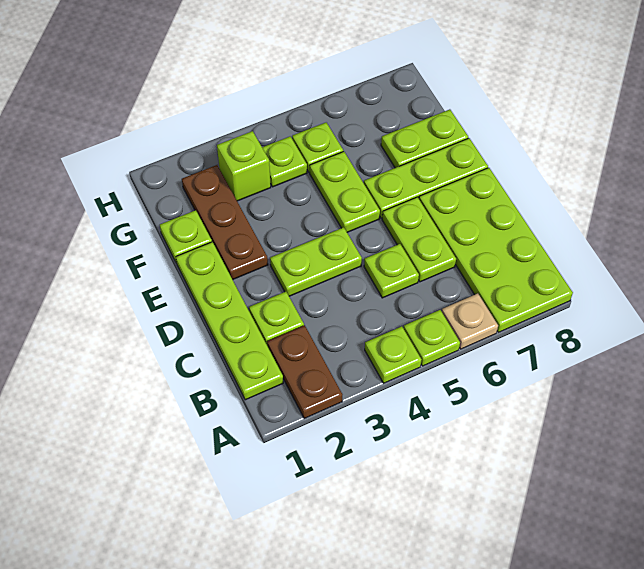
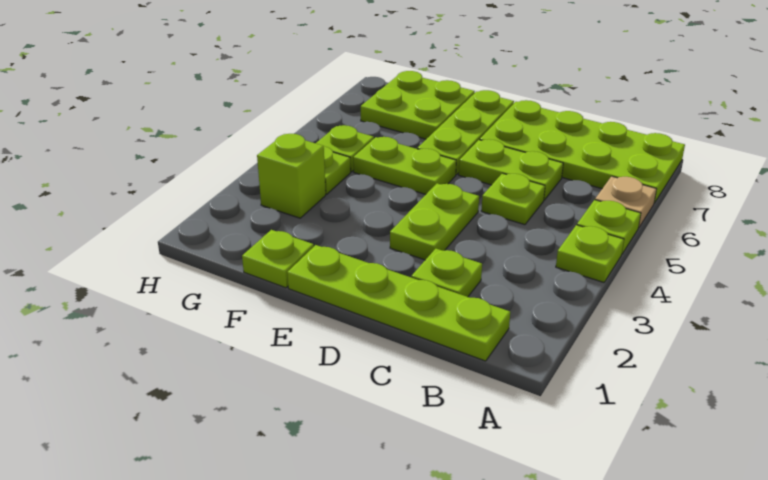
brown plate A2:B2 level 1 -> none
brown plate E2:G2 level 1 -> none
lime plate F7:F8 level 1 -> lime plate F7:G8 level 1

